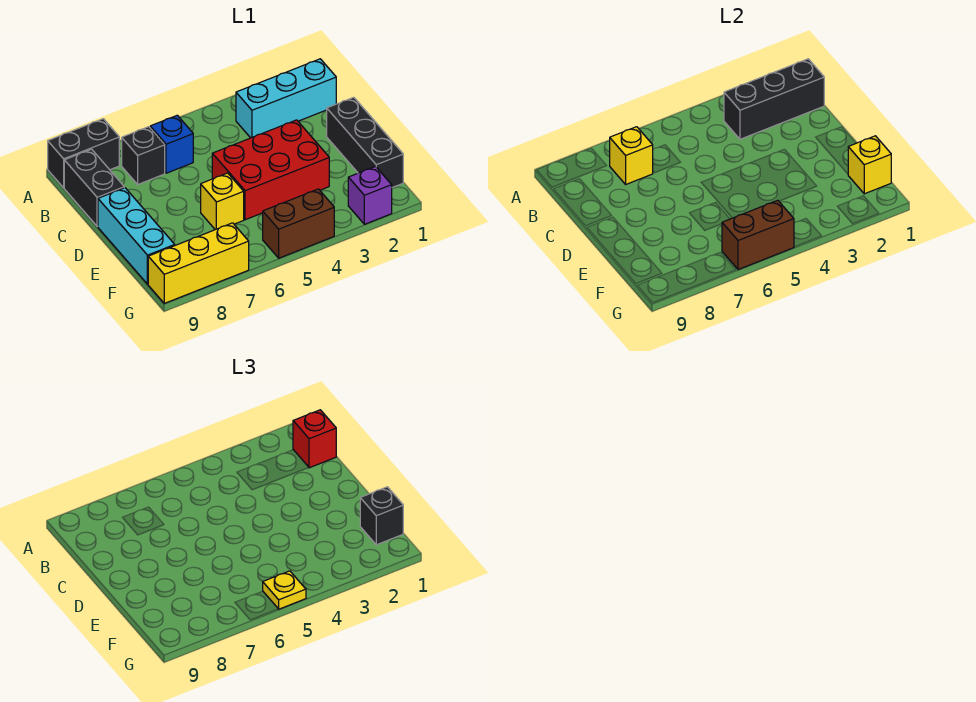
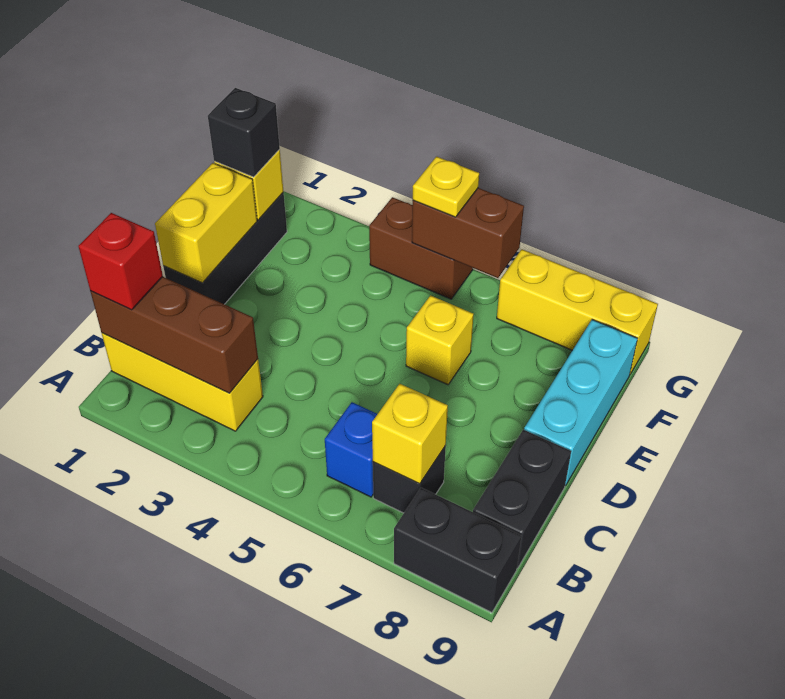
cyan brick B1:B3 level 1 -> yellow brick B1:B3 level 1
black brick B1:B3 level 2 -> brown brick B1:B3 level 2
none -> yellow brick D1:E1 level 2
red brick D3:E5 level 1 -> none
purple brick G2 level 1 -> none

